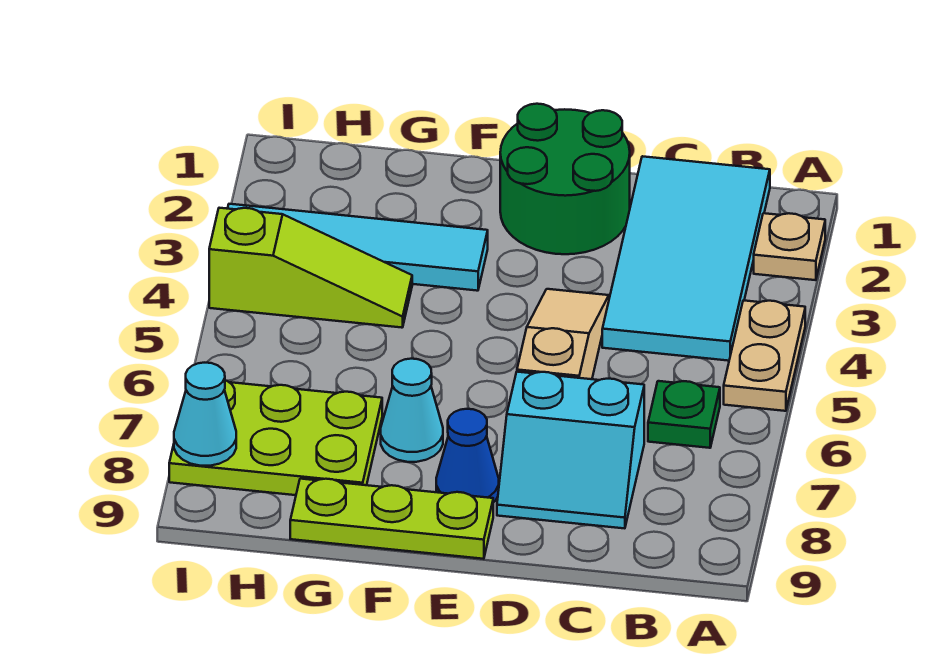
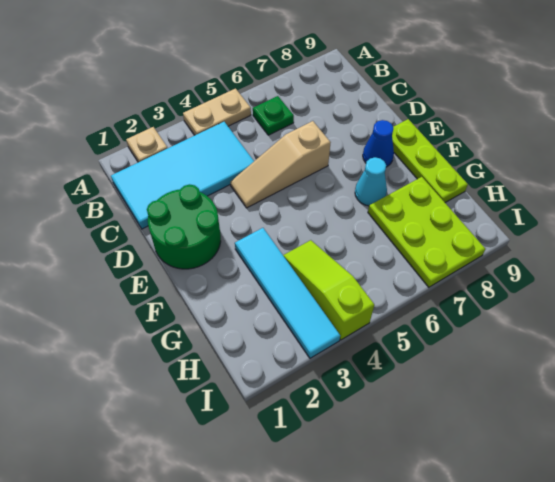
cyan slope C7:D8 level 1 top 7 -> none
cyan cone I8 level 2 -> none

